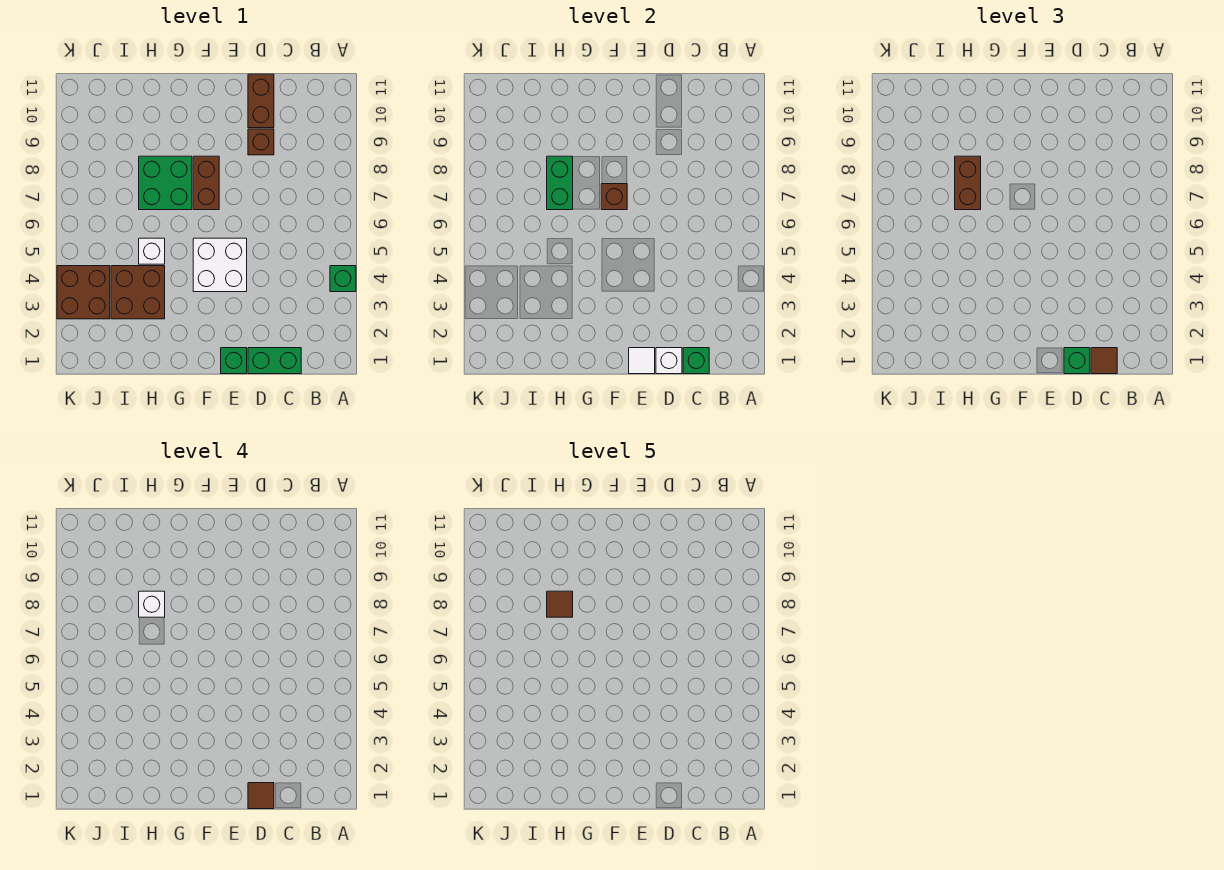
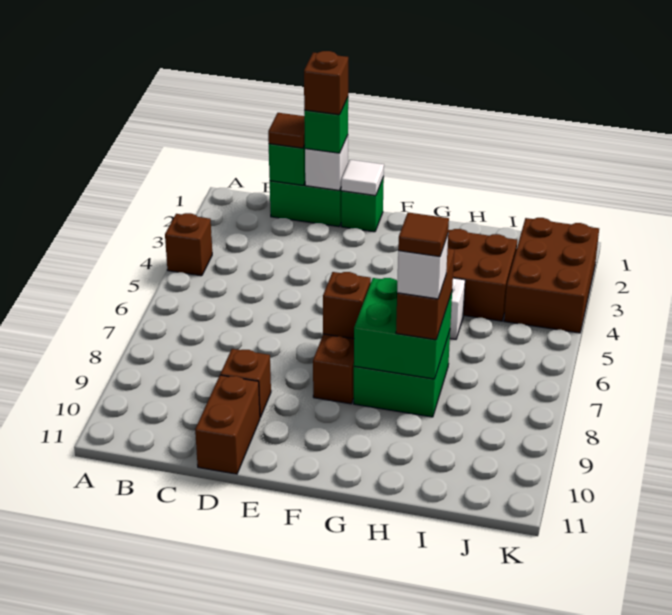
green brick A4 level 1 -> brown brick A4 level 1
brown tile D1 level 4 -> brown brick D1 level 4
white brick E4:F5 level 1 -> none
green brick H7:H8 level 2 -> green brick G7:H8 level 2
brown brick J3:K4 level 1 -> brown brick J2:K4 level 1

